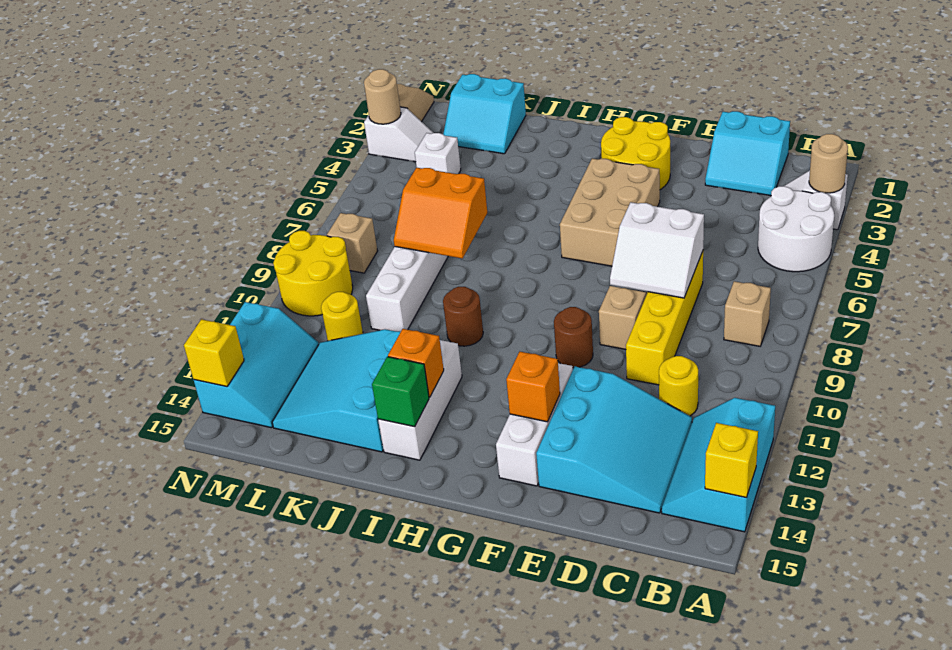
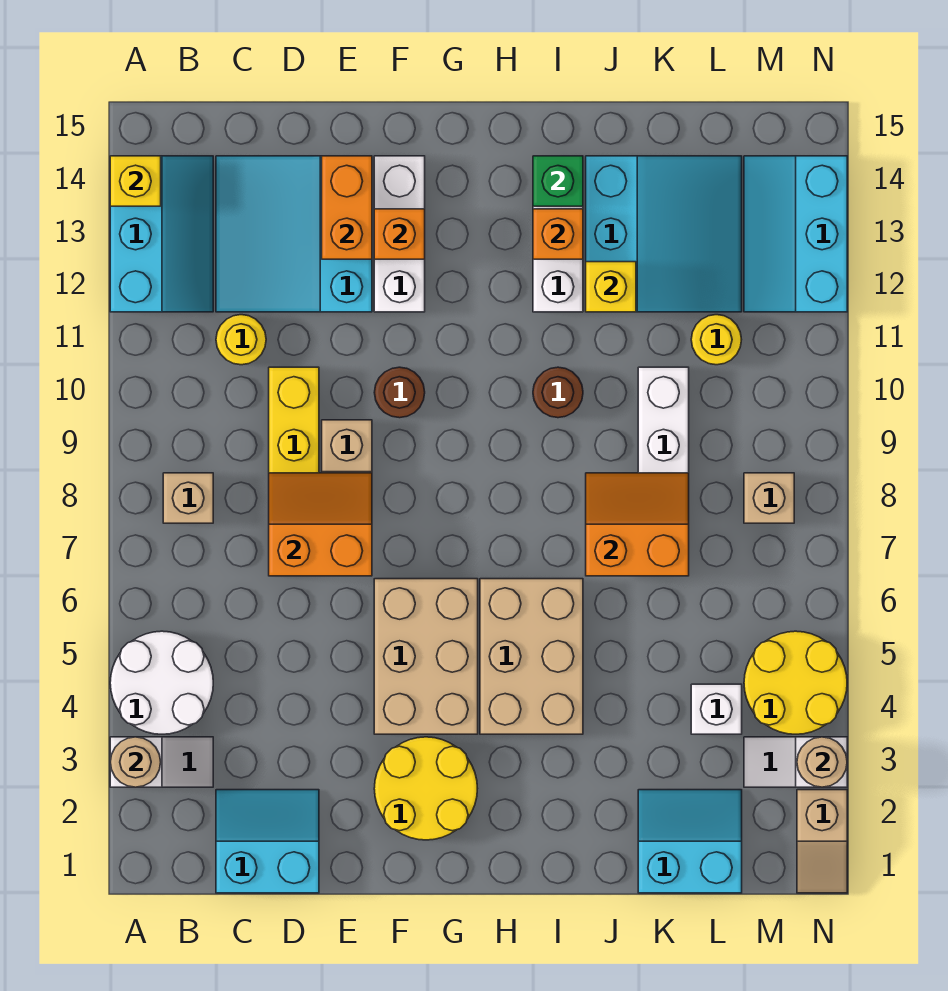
white slope D7:E8 level 2 top 7 -> orange slope D7:E8 level 2 top 7
none -> orange brick E13:E14 level 2
none -> tan brick H4:I6 level 1
yellow round brick M9:N10 level 1 -> yellow round brick M4:N5 level 1
yellow brick N14 level 2 -> yellow brick J12 level 2

